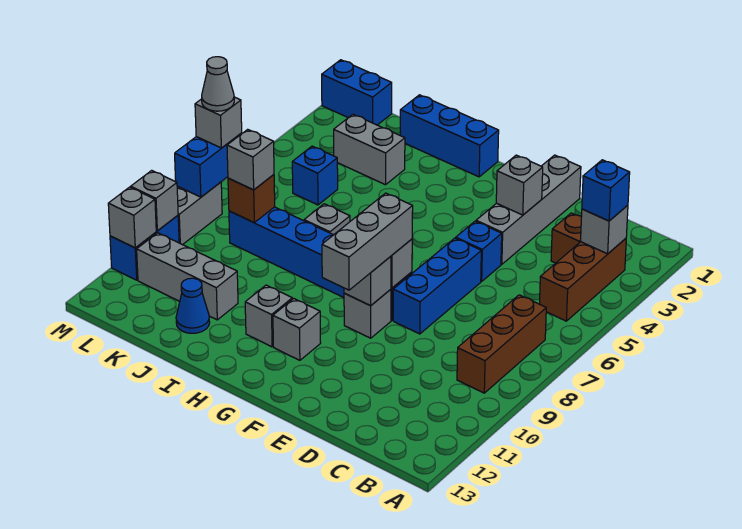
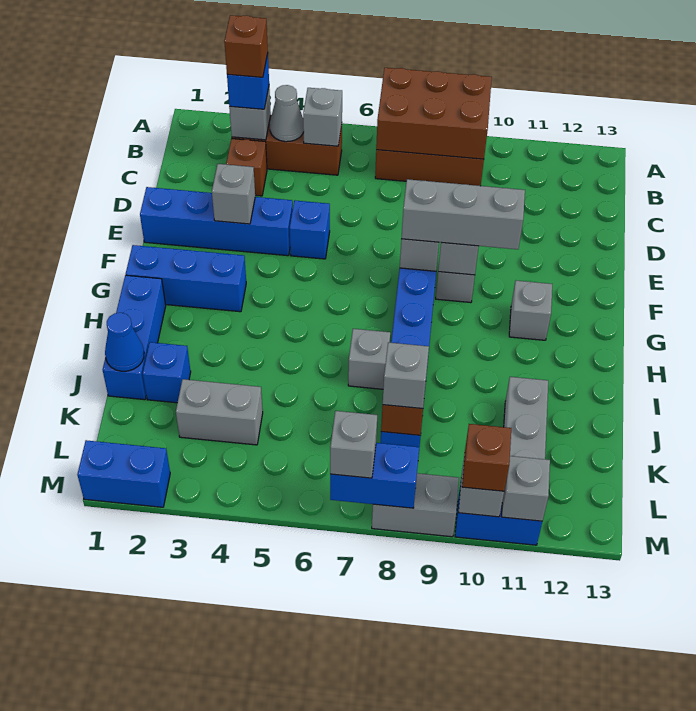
none -> brown brick A7:B9 level 2
none -> brown brick B3 level 4
grey brick E1:E4 level 1 -> blue brick E1:E4 level 1
blue brick E6:E8 level 1 -> blue brick G1:G3 level 1
grey brick H11 level 1 -> grey brick B5 level 2
grey brick J3:K3 level 1 -> grey brick K3:K4 level 1
blue cone J12 level 1 -> blue cone J1 level 2
blue brick K5 level 1 -> blue brick J2 level 1
blue brick L1:M1 level 1 -> blue brick M1:M2 level 1
grey cone M7 level 4 -> grey cone B4 level 2
none -> brown brick M10 level 3

